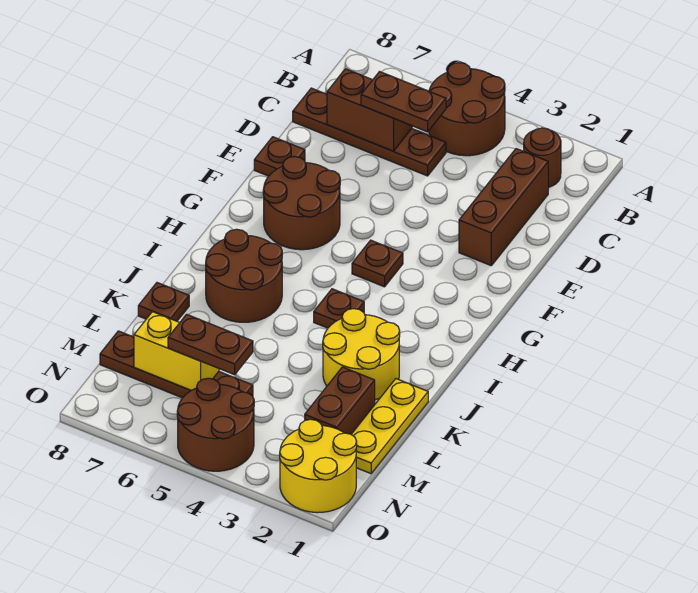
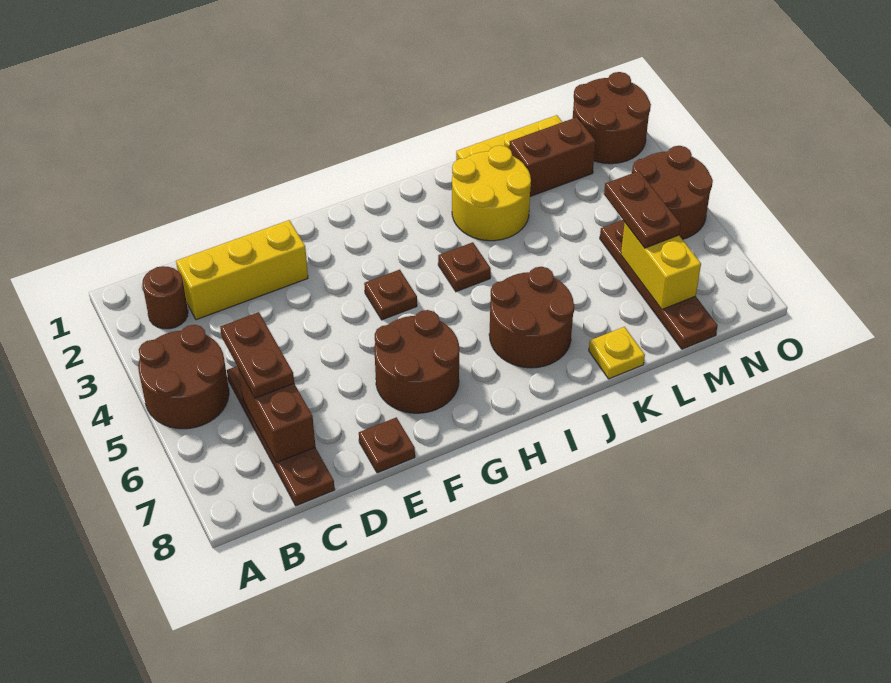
brown brick C2:E2 level 1 -> yellow brick C2:E2 level 1
brown plate K8 level 1 -> yellow plate K8 level 1
yellow round brick N1:O2 level 1 -> brown round brick N1:O2 level 1

